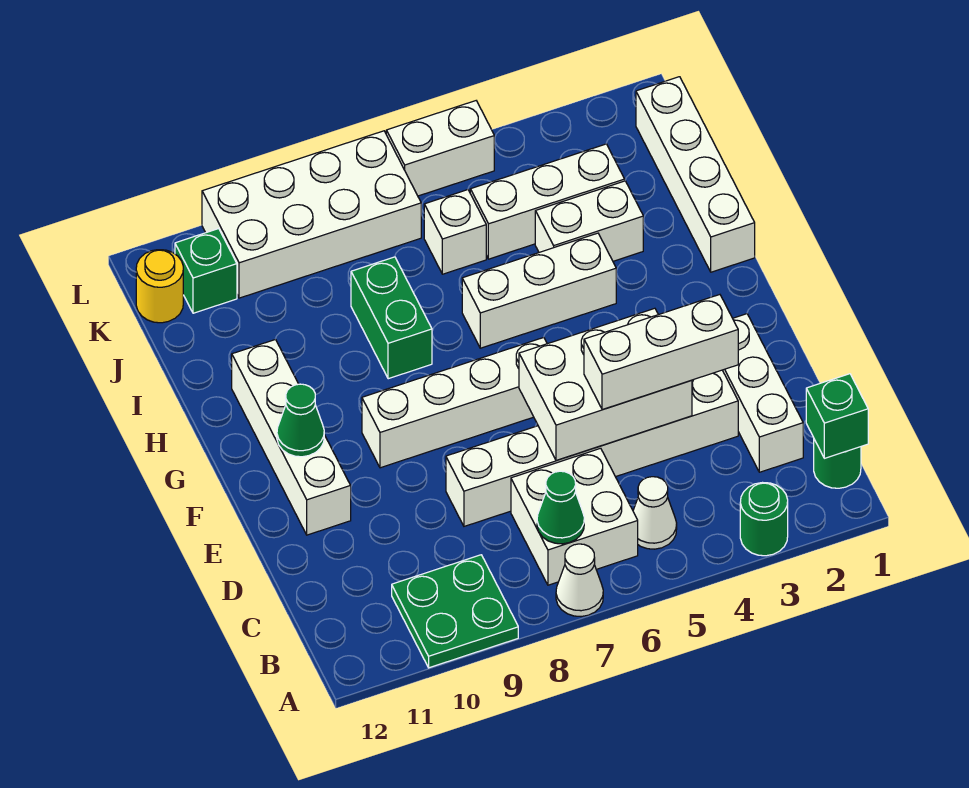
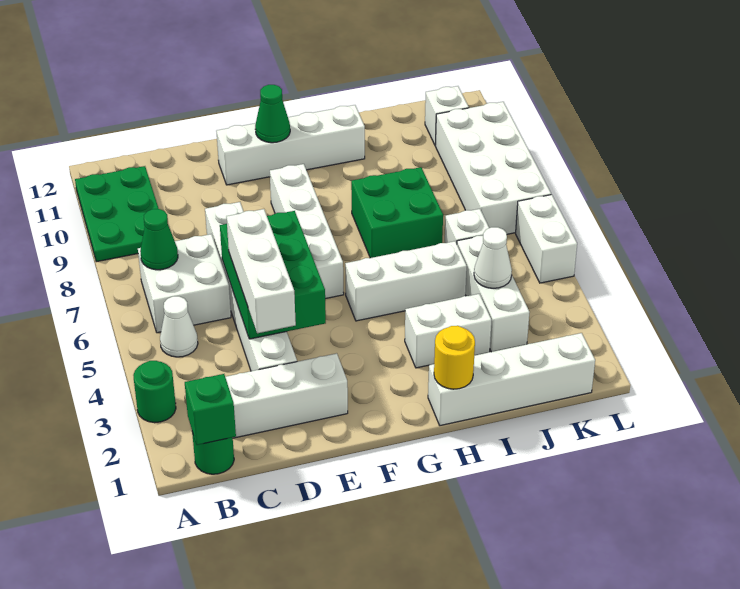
white cone A7 level 1 -> white cone J4 level 2
green plate A9:B10 level 1 -> green plate A9:B11 level 1
white brick D4:E6 level 2 -> green brick D4:E6 level 2
white brick H4:H6 level 1 -> white brick G5:I5 level 1
green brick H8:I8 level 1 -> green brick H7:I8 level 1
white brick I3:I4 level 1 -> white brick H3:I3 level 1
green brick K11 level 1 -> white brick K11 level 1
yellow round brick K12 level 1 -> yellow round brick H1 level 2

